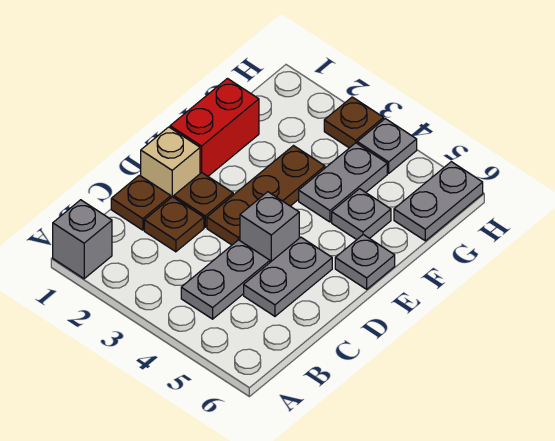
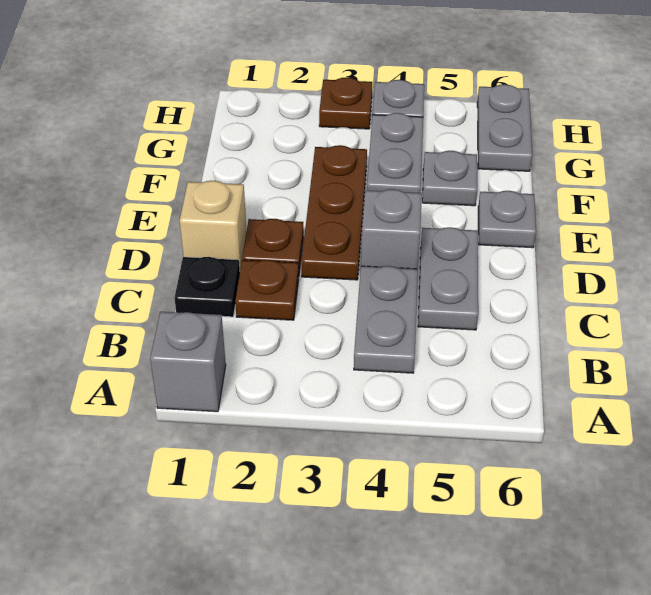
brown plate C1 level 1 -> black plate C1 level 1
red brick E1:F1 level 1 -> none

